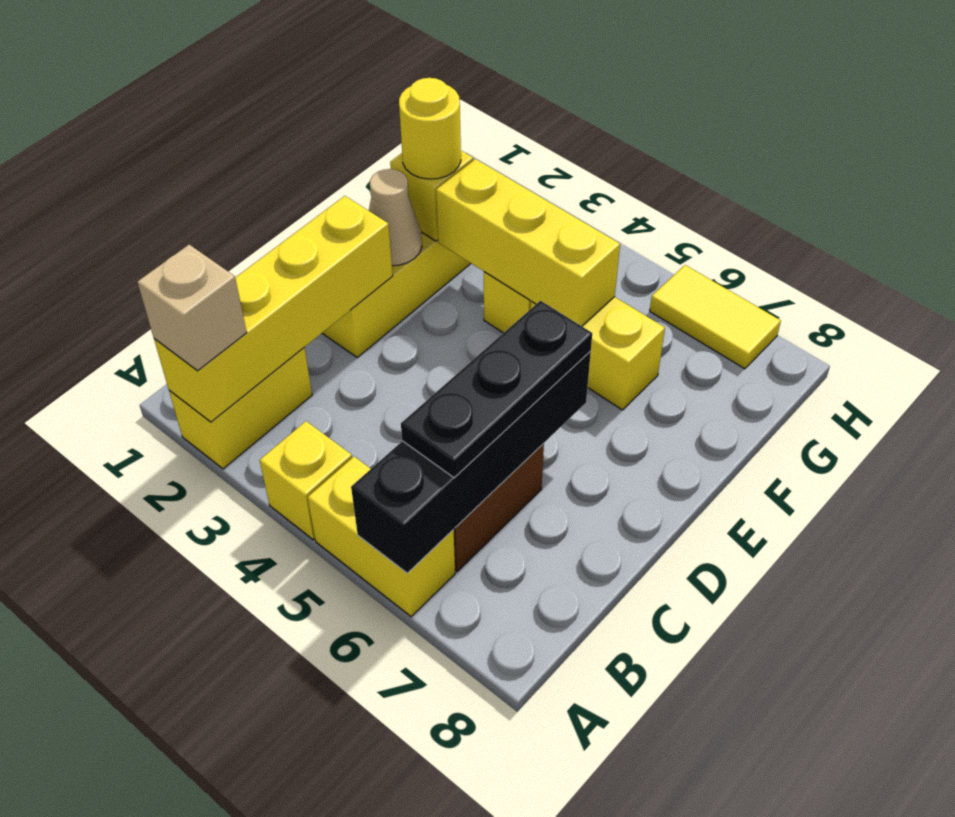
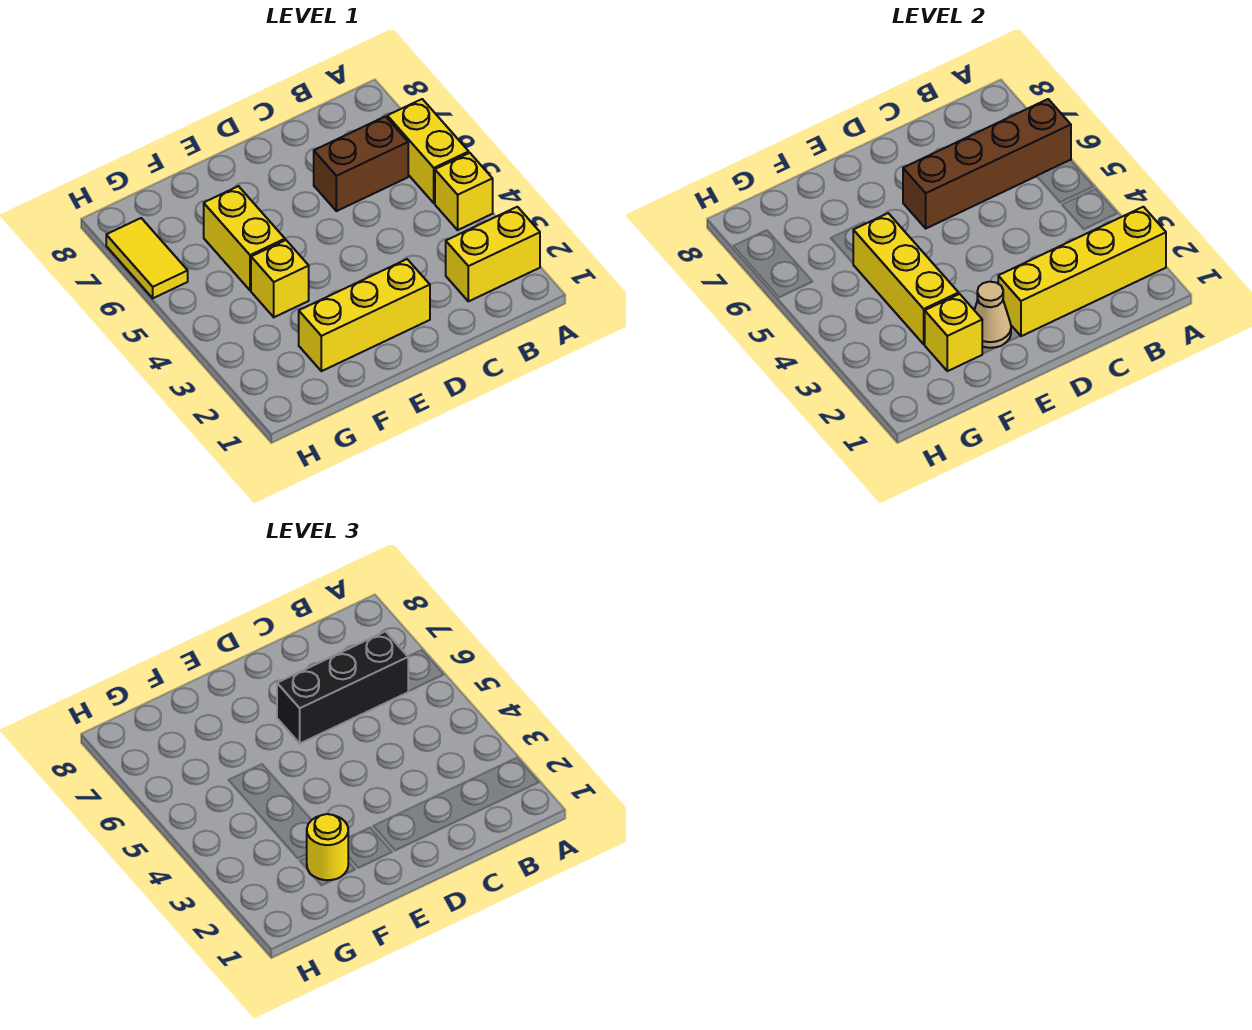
tan brick A2 level 3 -> none
black brick A6:D6 level 2 -> brown brick A6:D6 level 2
black plate B6:D6 level 3 -> black brick B6:D6 level 3

